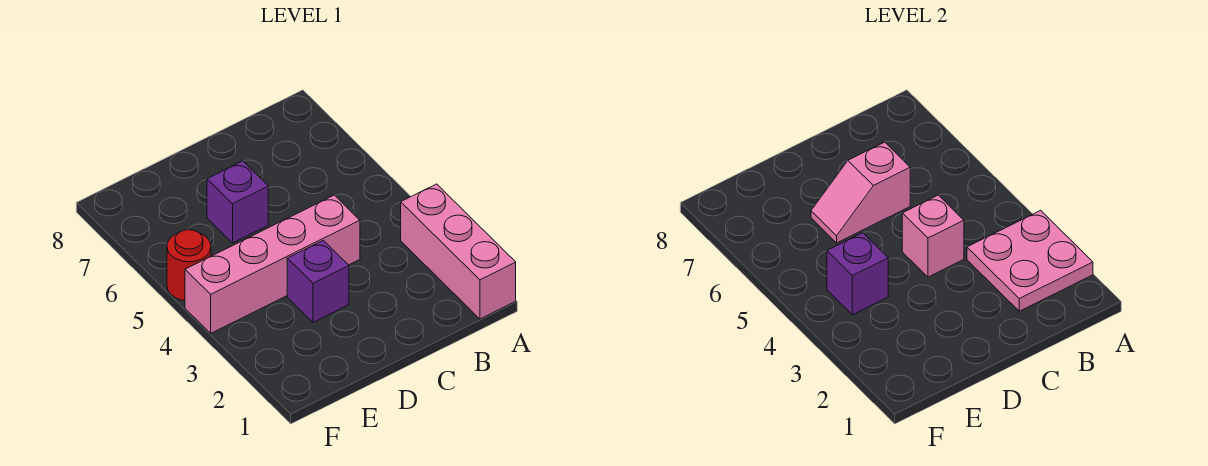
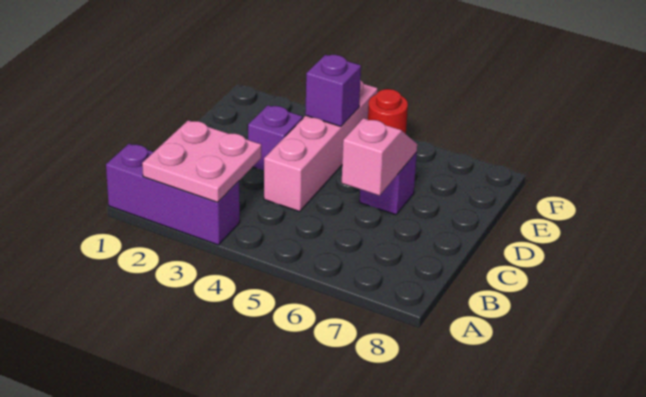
pink brick A1:A3 level 1 -> purple brick A1:A3 level 1
pink brick C4 level 2 -> none

